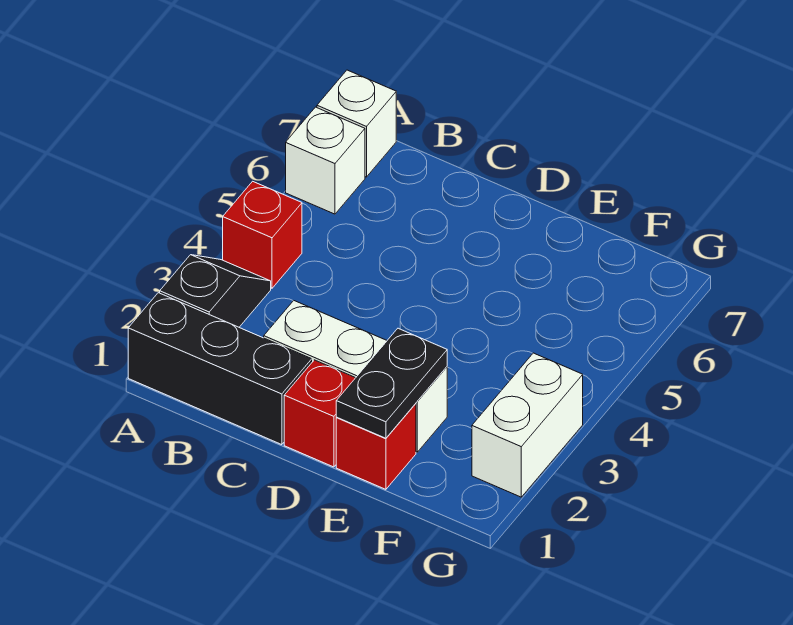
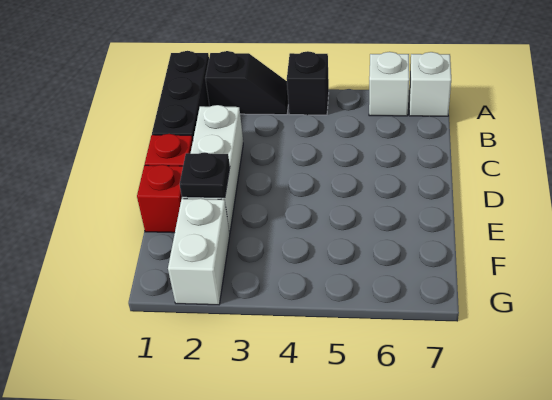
red brick A4 level 1 -> black brick A4 level 1
black plate E1:E2 level 2 -> black plate E2 level 2
white brick G2:G3 level 1 -> white brick F2:G2 level 1

